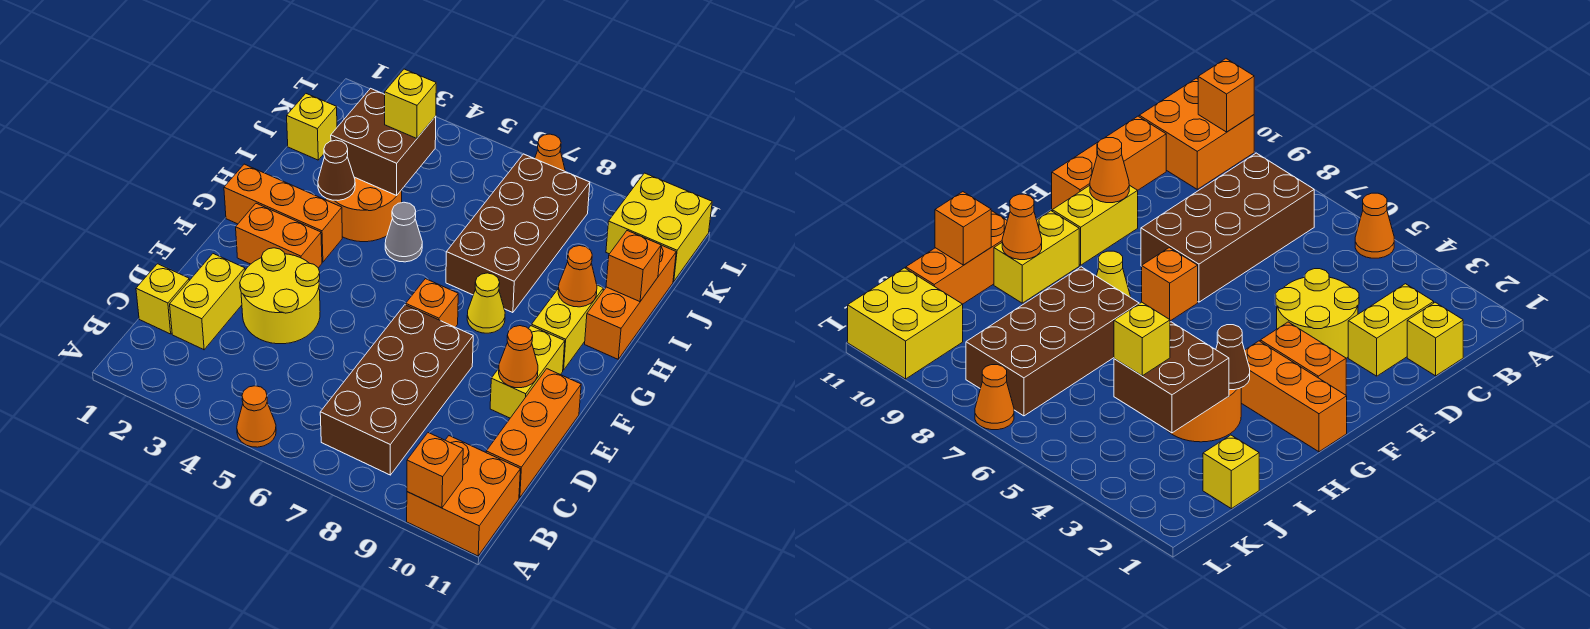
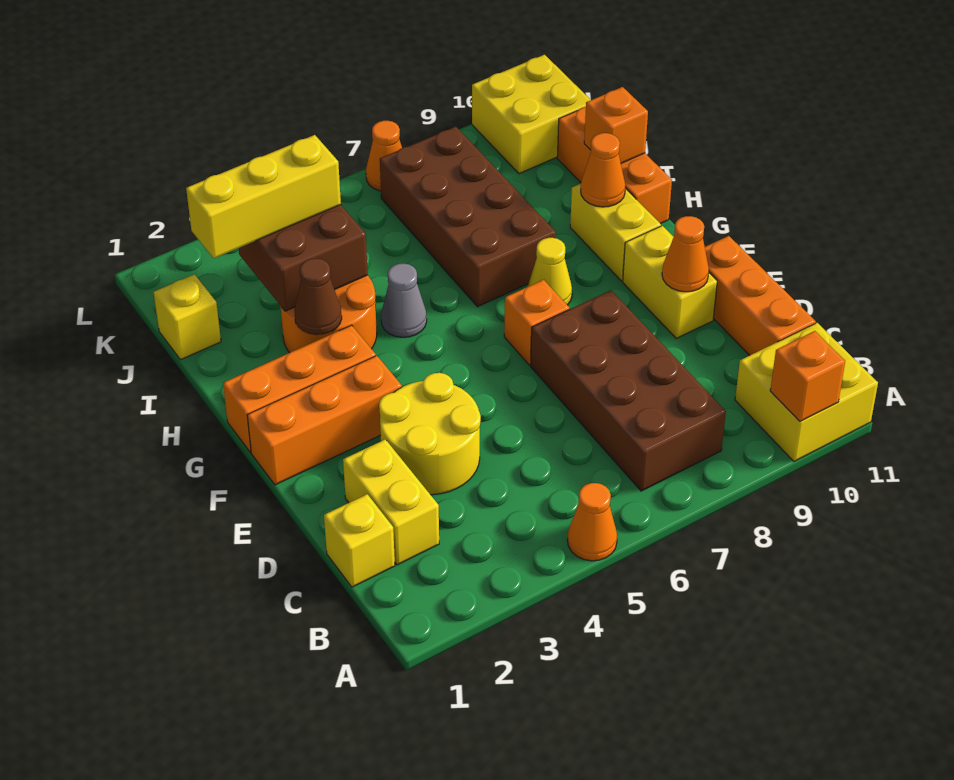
orange brick A10:B11 level 1 -> yellow brick A10:B11 level 1
orange brick F2:F3 level 1 -> orange brick F1:F3 level 1
yellow brick J4 level 3 -> yellow brick J2:J4 level 3

